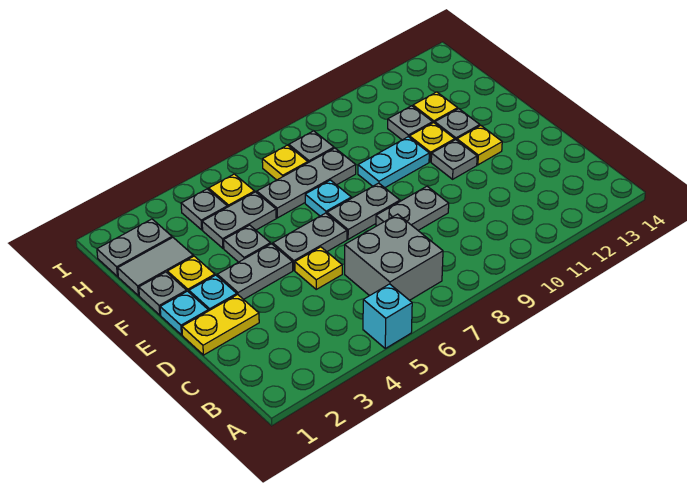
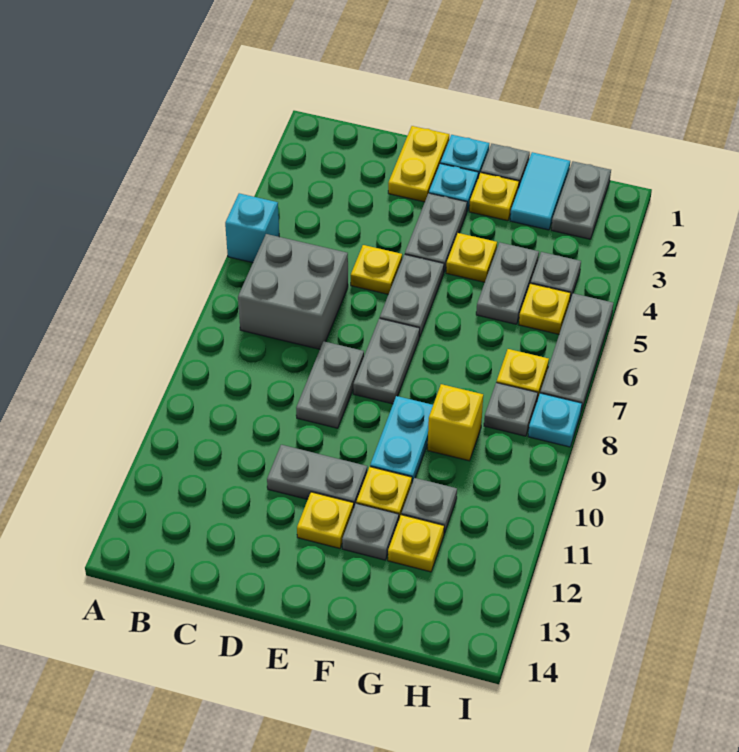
grey plate E11 level 1 -> grey plate D11:E11 level 1
grey plate F4 level 1 -> yellow plate F4 level 1
cyan plate F7 level 1 -> cyan plate I8 level 1
grey tile G1:G2 level 1 -> cyan tile G1:G2 level 1
grey plate G6:G8 level 1 -> grey plate I5:I7 level 1
none -> yellow brick G9 level 1

